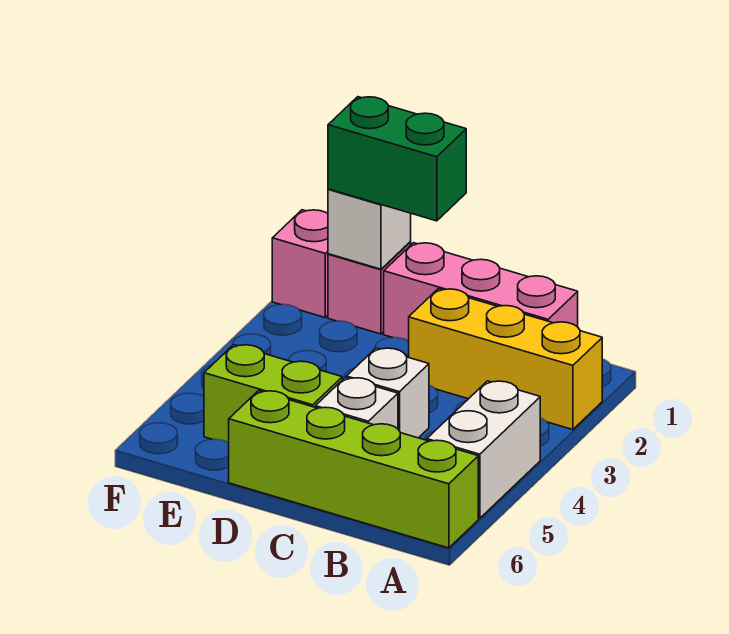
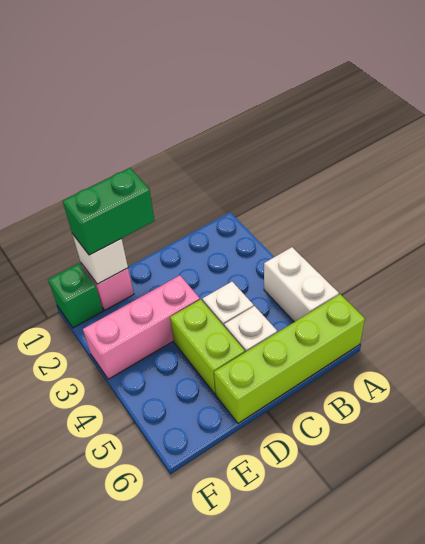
yellow brick A2:C2 level 1 -> none
pink brick B1:D1 level 1 -> pink brick D3:F3 level 1
lime brick D5:E5 level 1 -> lime brick D4:D5 level 1
pink brick F1 level 1 -> green brick F1 level 1

